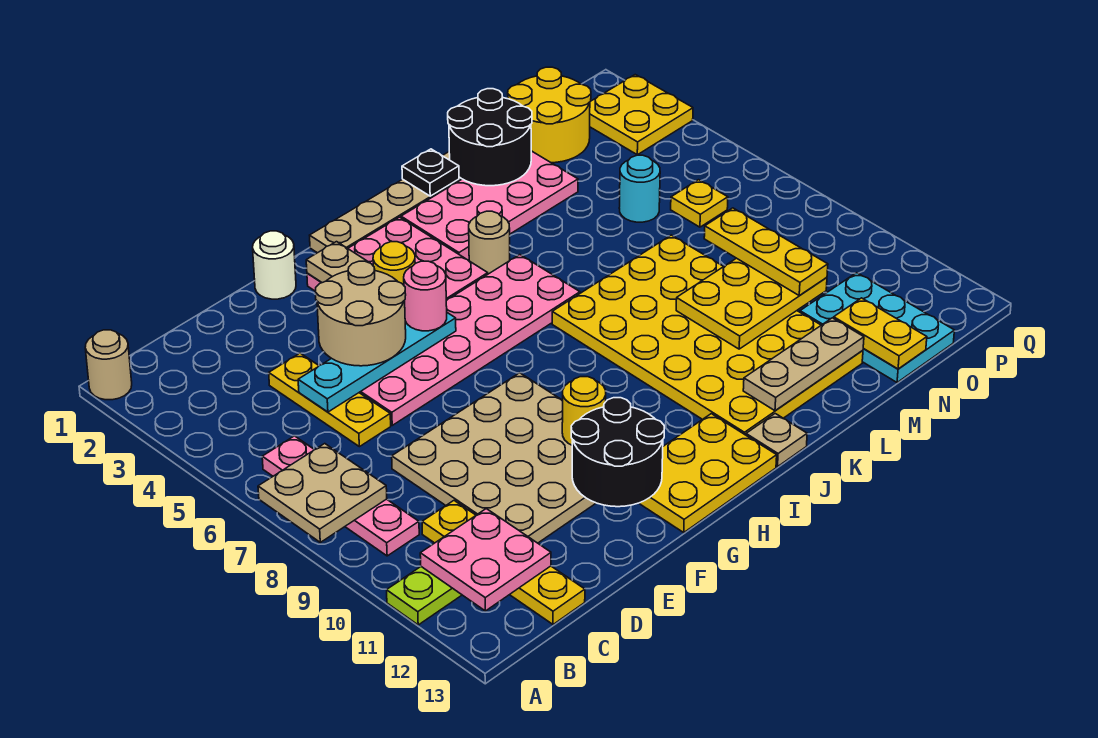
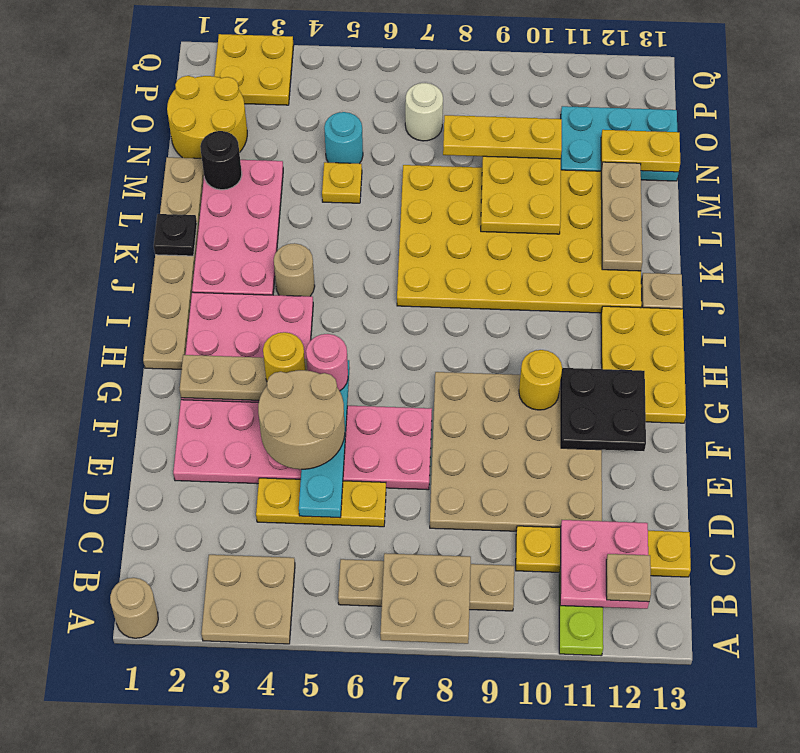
none -> tan plate A3:B4 level 1
pink plate B6:B9 level 1 -> tan plate B6:B9 level 1
none -> tan plate B12 level 3
pink plate E5:J6 level 1 -> pink plate E2:F7 level 1
white round brick F1 level 1 -> white round brick O7 level 1
black round brick F11:G12 level 2 -> black plate F11:G12 level 2
black round brick L1:M2 level 2 -> black round brick M2 level 2
yellow plate O6 level 1 -> yellow plate M5 level 1

